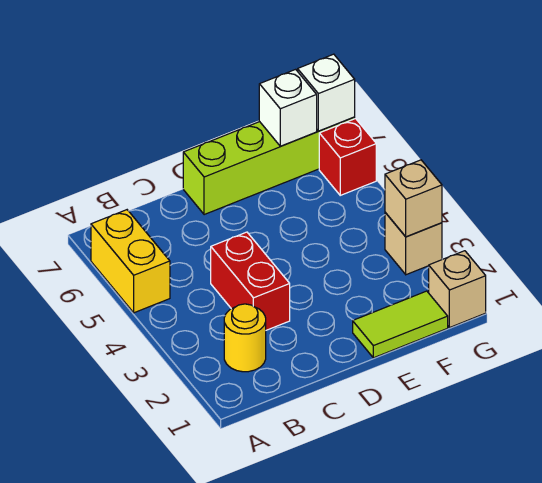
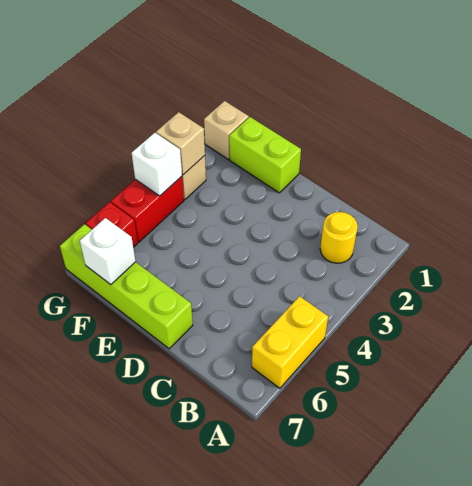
red brick C3:C4 level 1 -> red brick G4:G5 level 1
lime tile E1:F1 level 1 -> lime brick E1:F1 level 1
white brick G7 level 2 -> white brick G4 level 2

